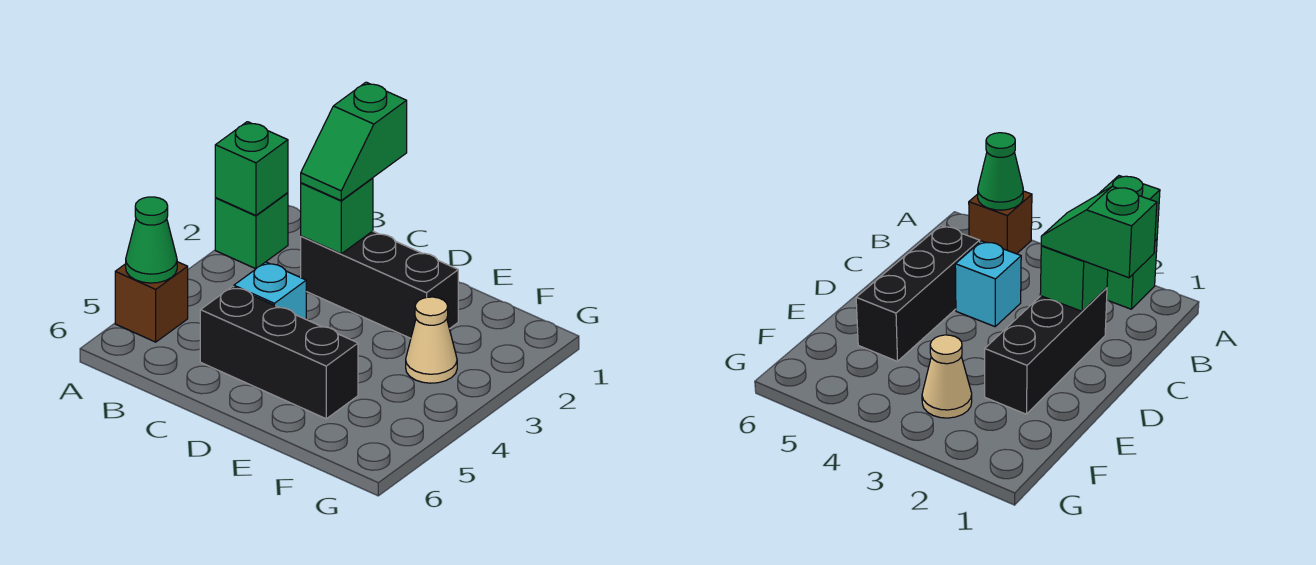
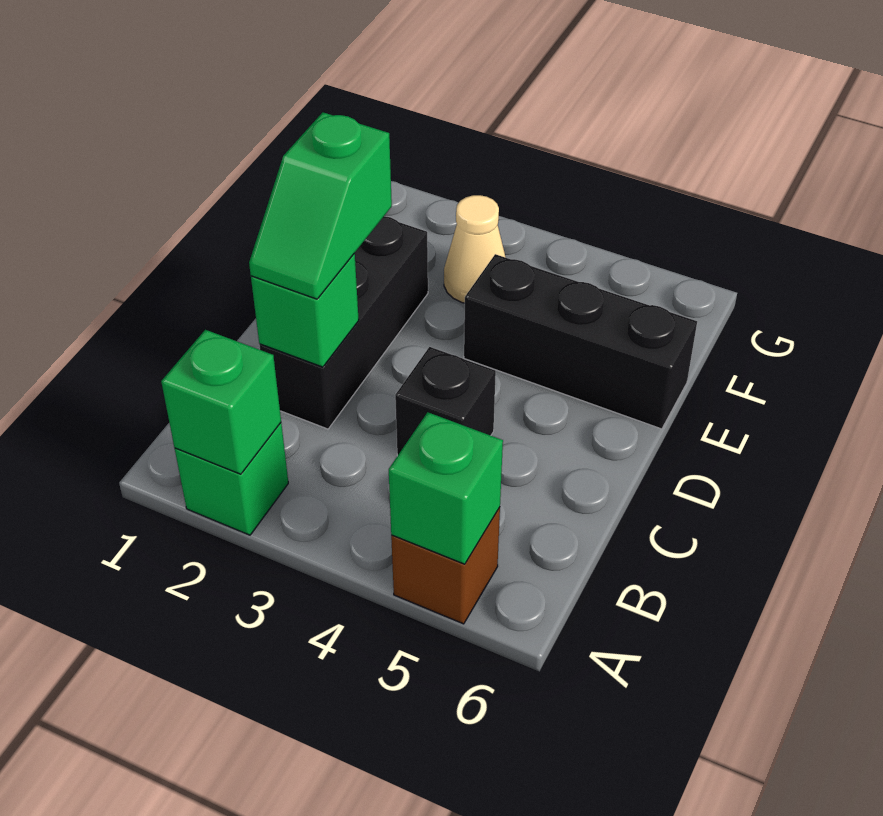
green cone A5 level 2 -> green brick A5 level 2
green slope C1:C2 level 3 top 1 -> green slope C2:D2 level 3 top D
cyan brick C4 level 1 -> black brick C4 level 1
black brick C5:E5 level 1 -> black brick E4:E6 level 1

